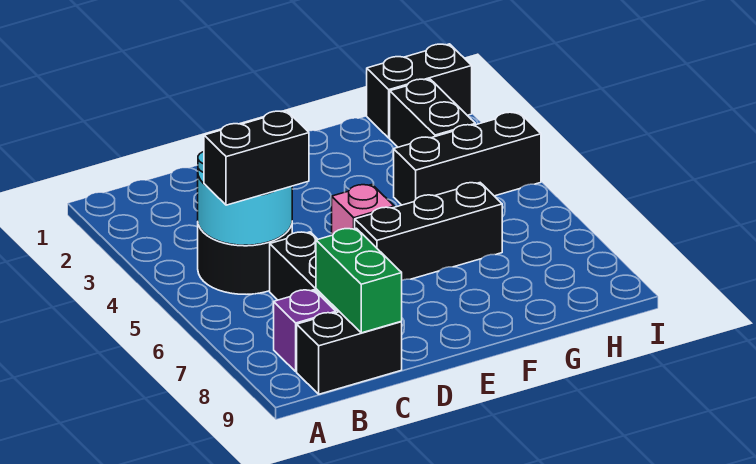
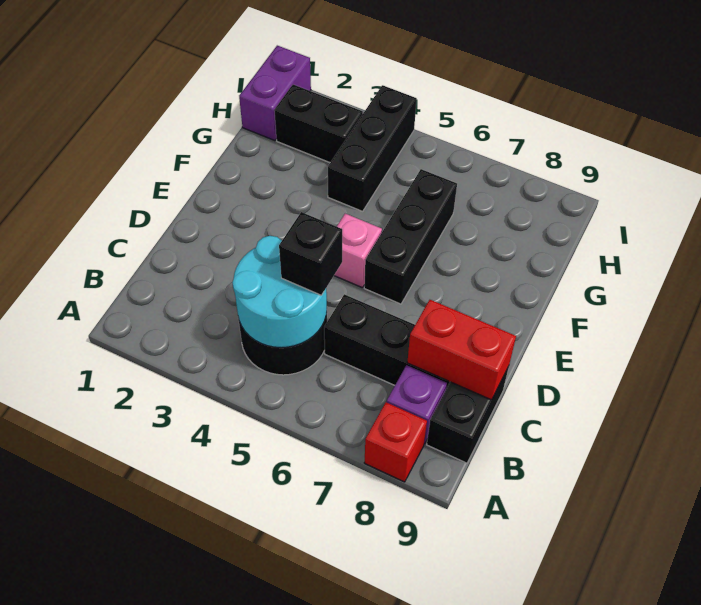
none -> red brick A8 level 1
black brick B5:C5 level 3 -> black brick C5 level 3
green brick C8:C9 level 2 -> red brick C8:C9 level 2
black brick H1:I1 level 1 -> purple brick H1:I1 level 1

